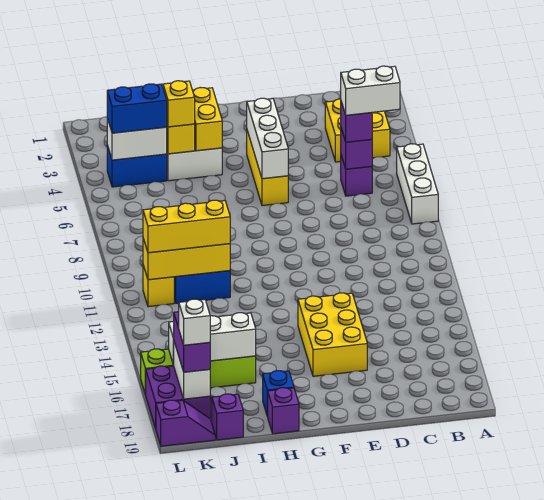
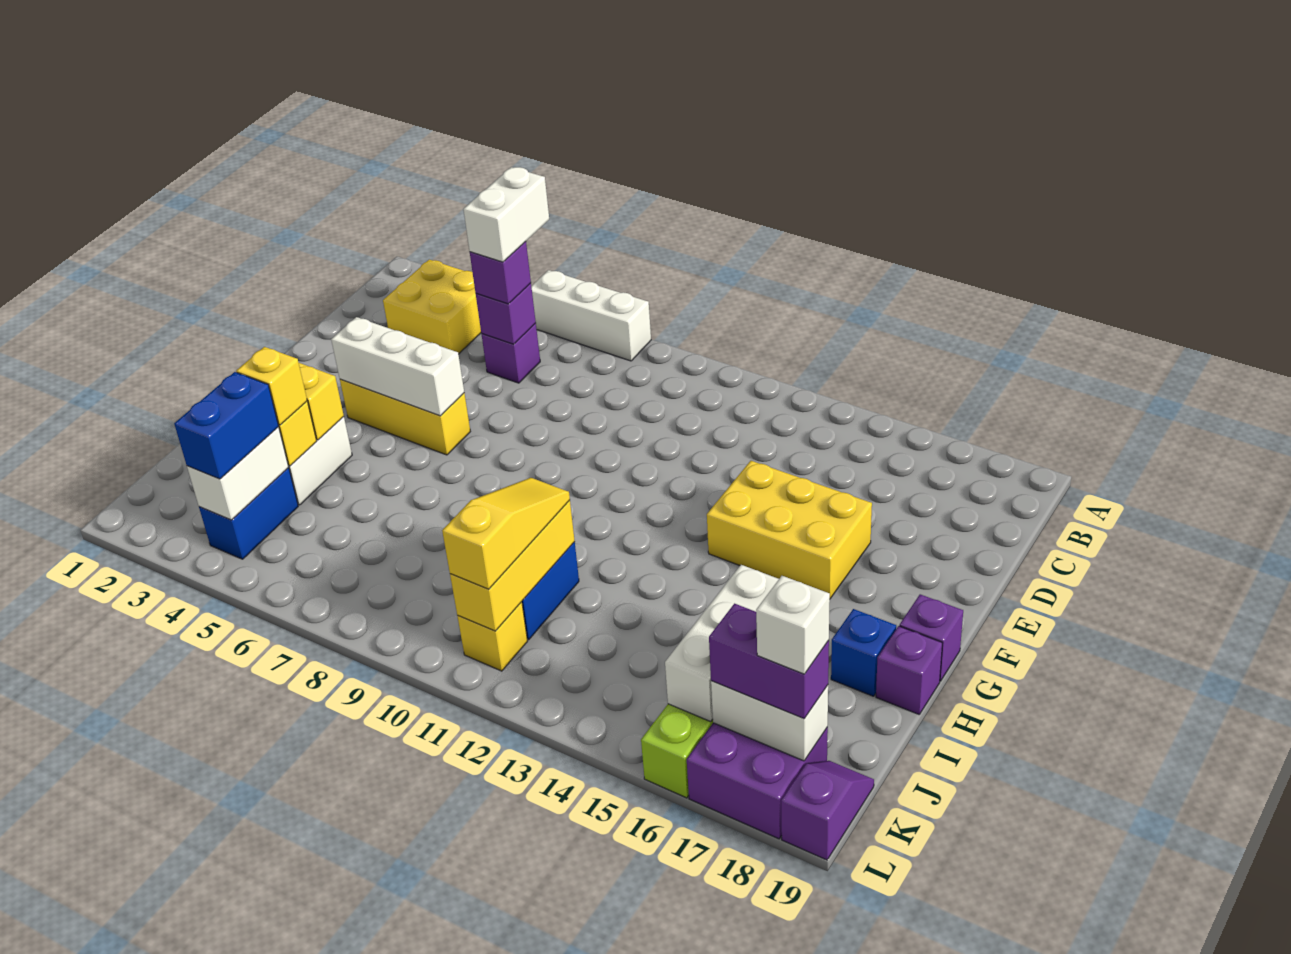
yellow brick I11:K11 level 3 -> yellow slope I11:K11 level 3 top K
purple brick J19 level 1 -> purple brick G19 level 1

